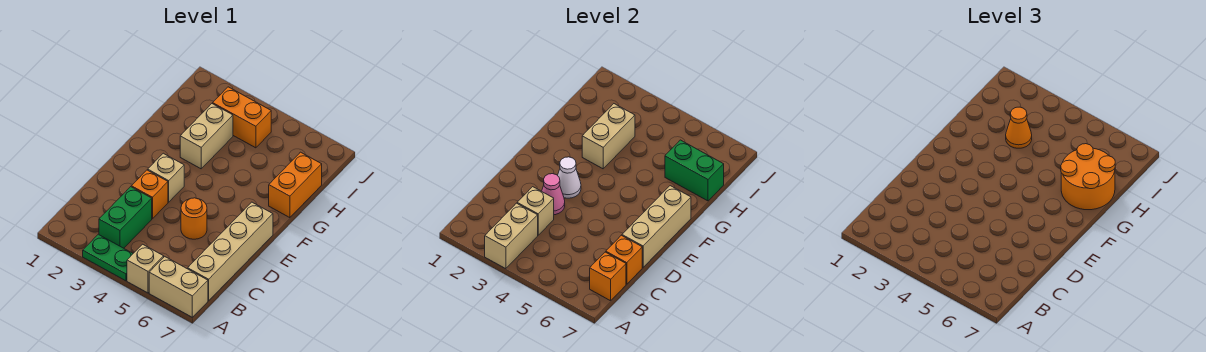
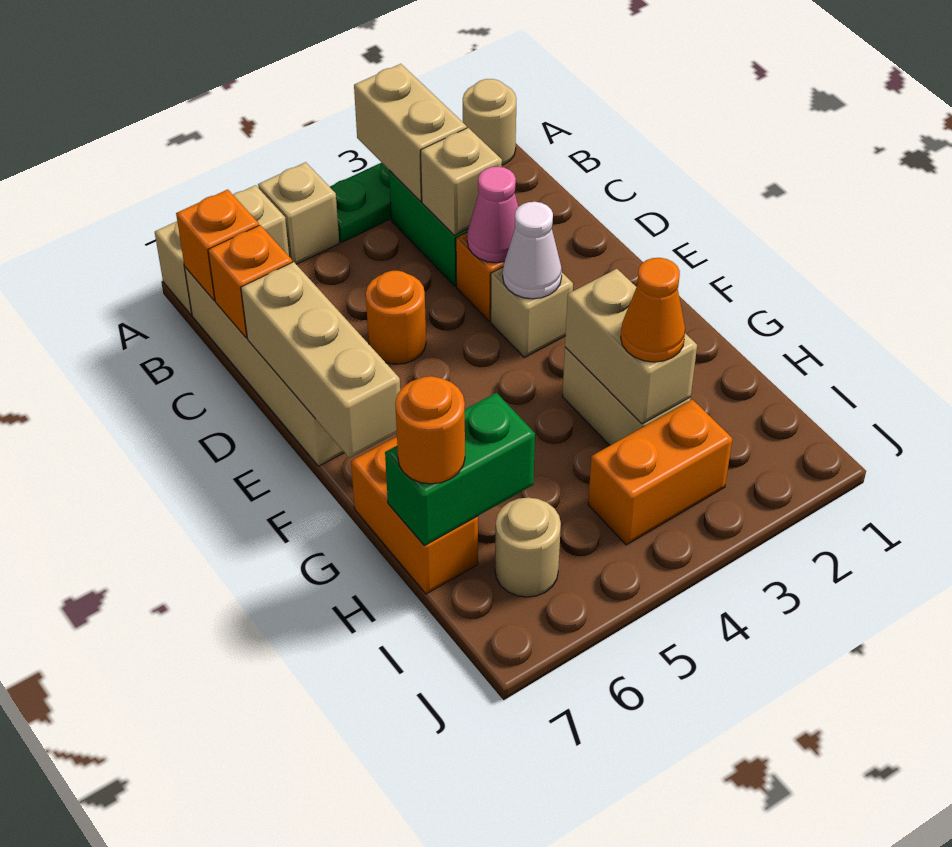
none -> tan round brick A1 level 1
orange round brick G6:H7 level 3 -> orange round brick H7 level 3
none -> tan round brick I6 level 1

